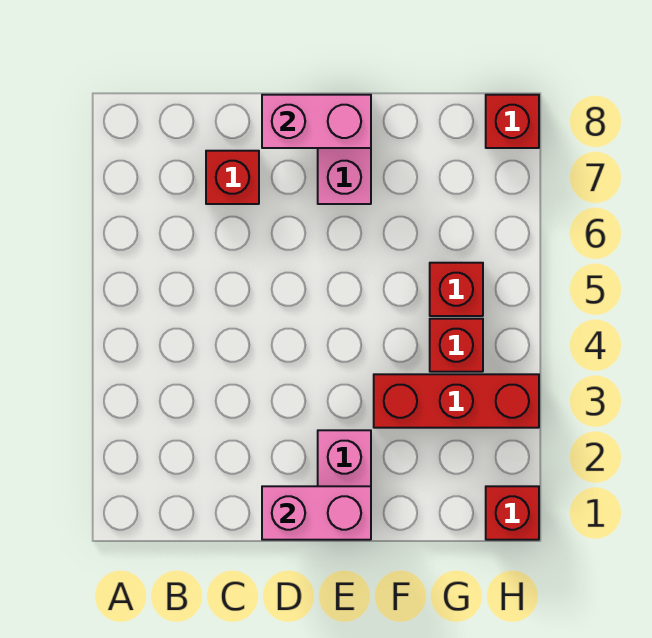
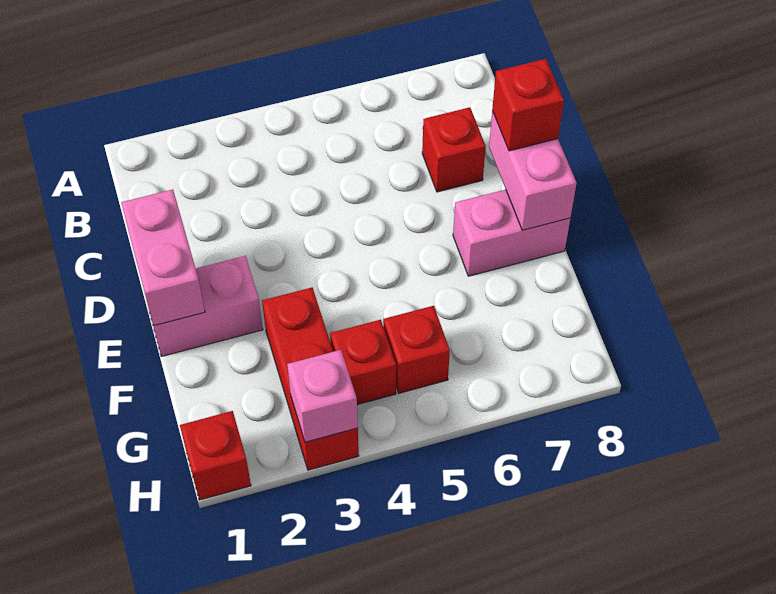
none -> pink brick H3 level 2
red brick H8 level 1 -> red brick D8 level 3

